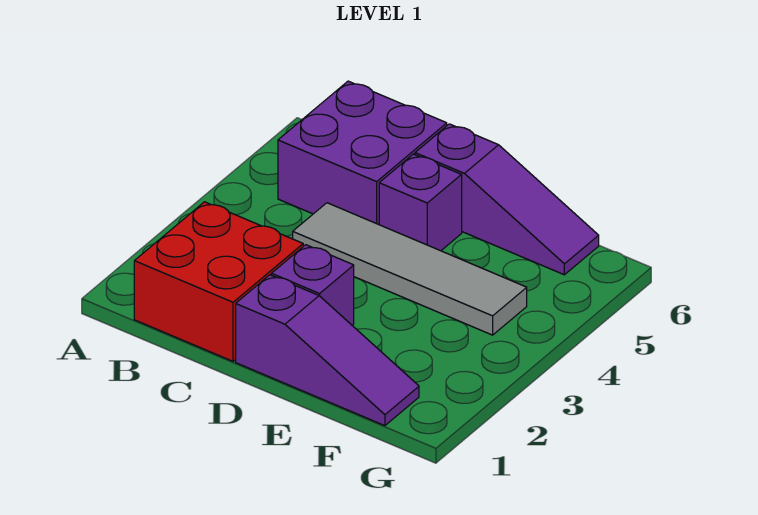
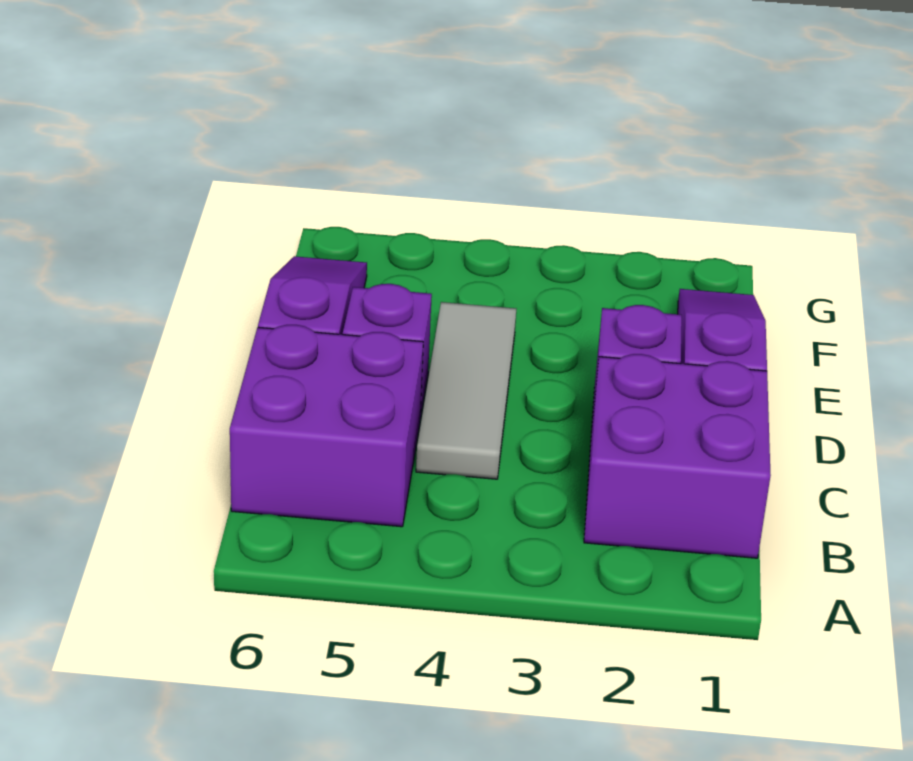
red brick B1:C2 level 1 -> purple brick B1:C2 level 1
grey tile C4:F4 level 1 -> grey tile C4:E4 level 1

